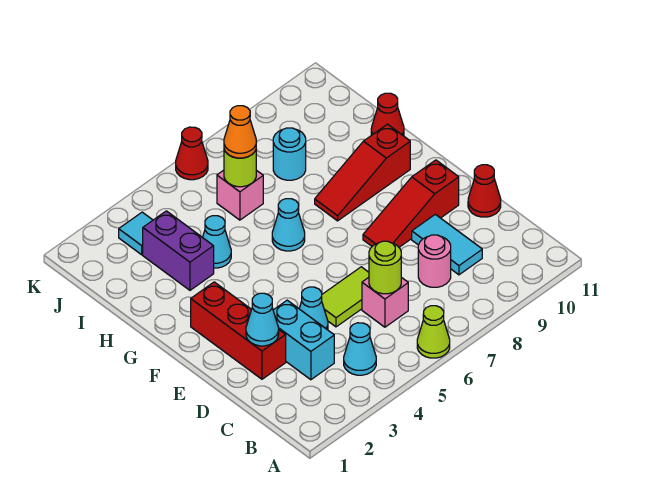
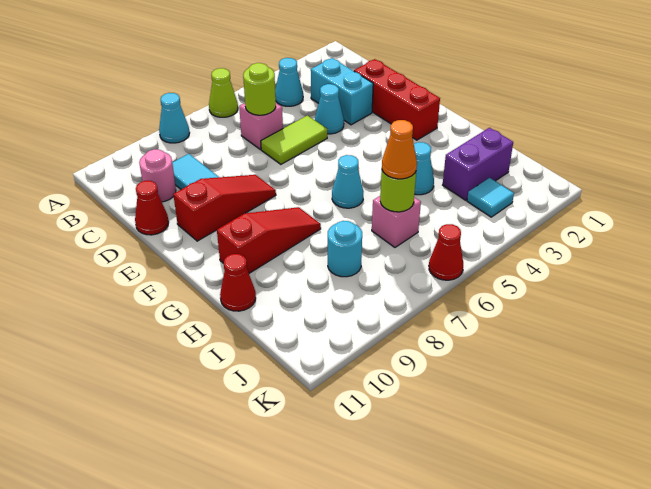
pink round brick C8 level 1 -> pink round brick C10 level 1
cyan cone D2 level 2 -> cyan cone A8 level 1
purple brick H3:I3 level 1 -> purple brick I2:I3 level 1

